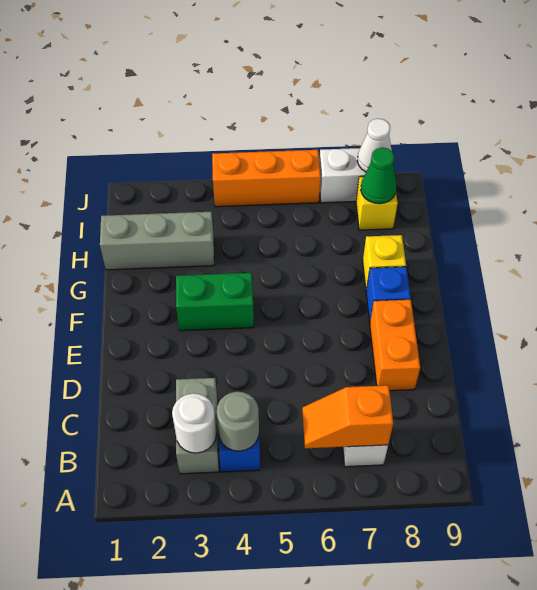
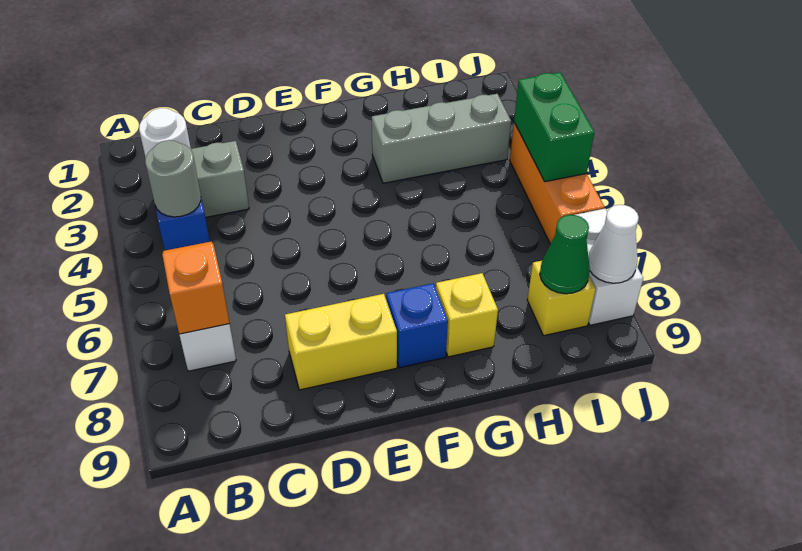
orange brick D8:E8 level 1 -> yellow brick D8:E8 level 1
green brick F3:F4 level 1 -> green brick J4:J5 level 2
grey brick H1:H3 level 1 -> grey brick G3:I3 level 1

